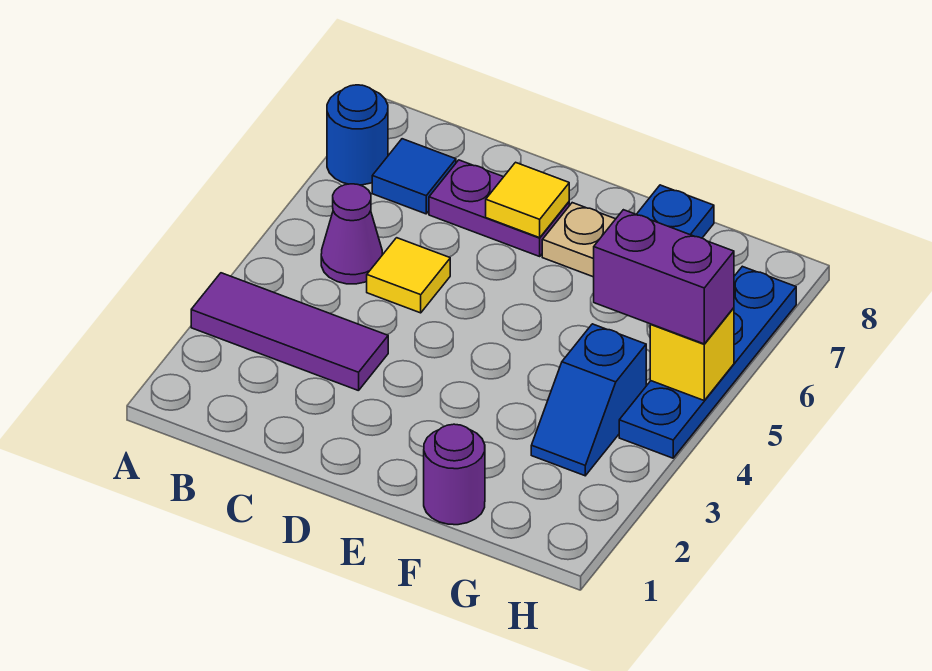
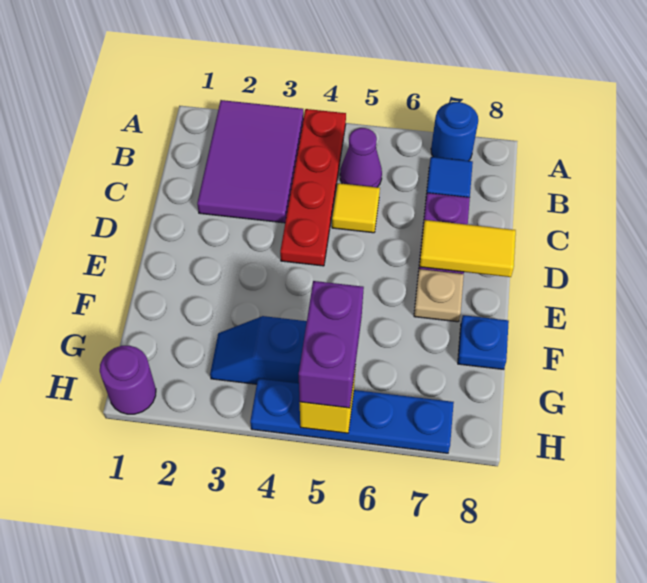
purple tile A3:C3 level 1 -> purple tile A2:C3 level 1
none -> red plate A4:D4 level 1
yellow tile D7 level 2 -> yellow tile D7:D8 level 2
purple round brick F1 level 1 -> purple round brick H1 level 1

